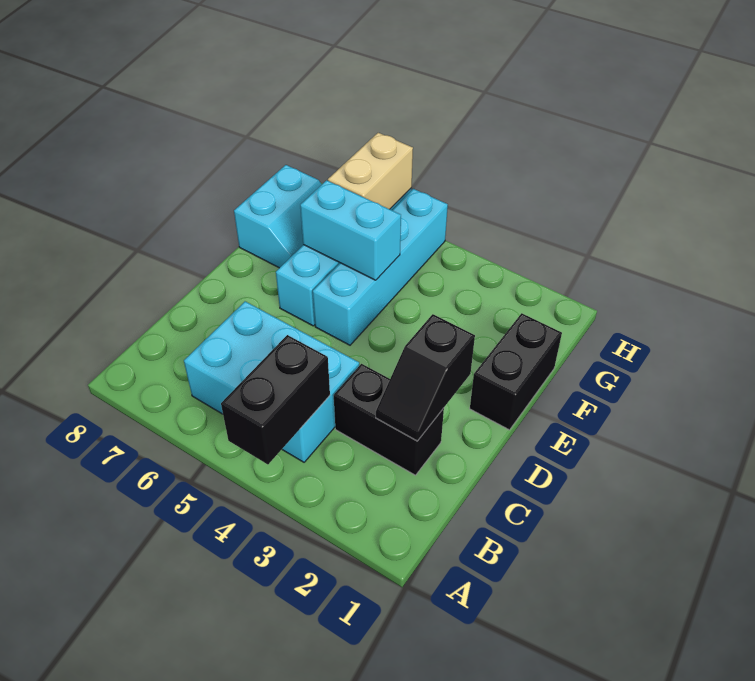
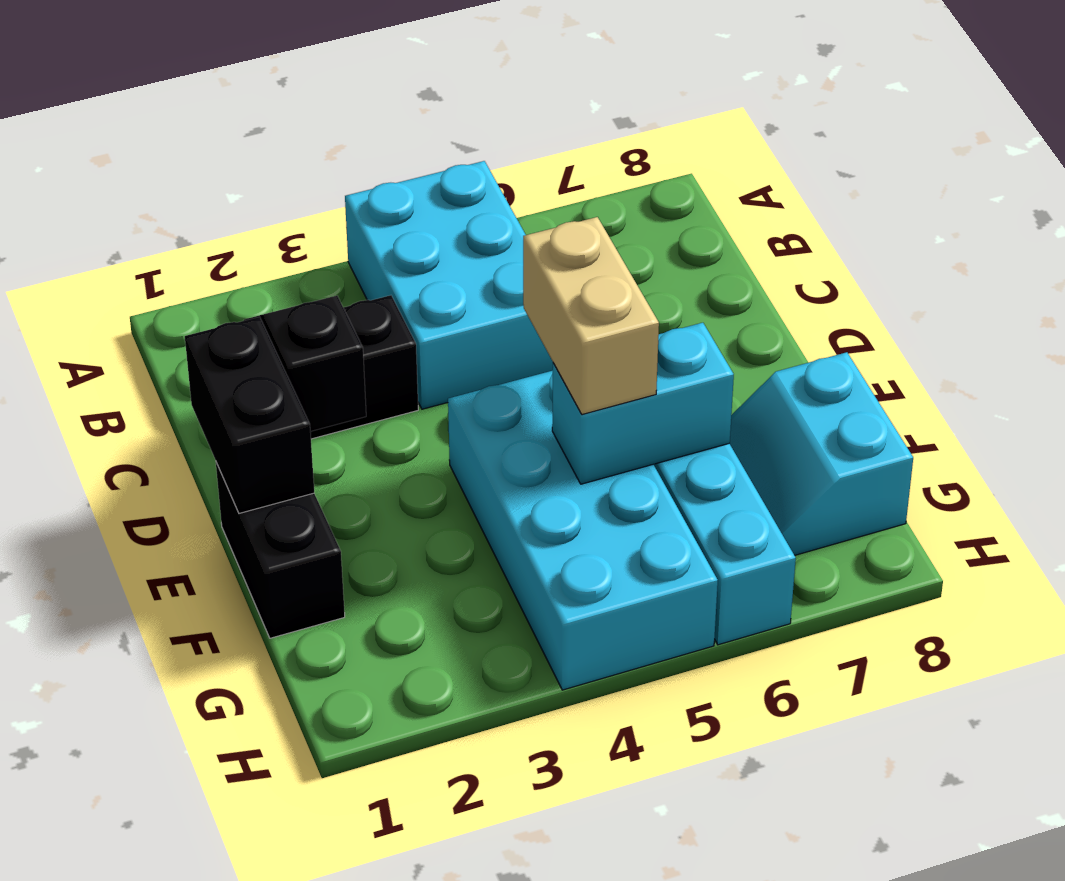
black brick A4:B4 level 2 -> black brick D1:E1 level 2
cyan brick B4:C6 level 1 -> cyan brick A4:C5 level 1
cyan brick E5:H5 level 1 -> cyan brick E4:H5 level 1
tan brick G6:H6 level 2 -> tan brick E5:F5 level 3

